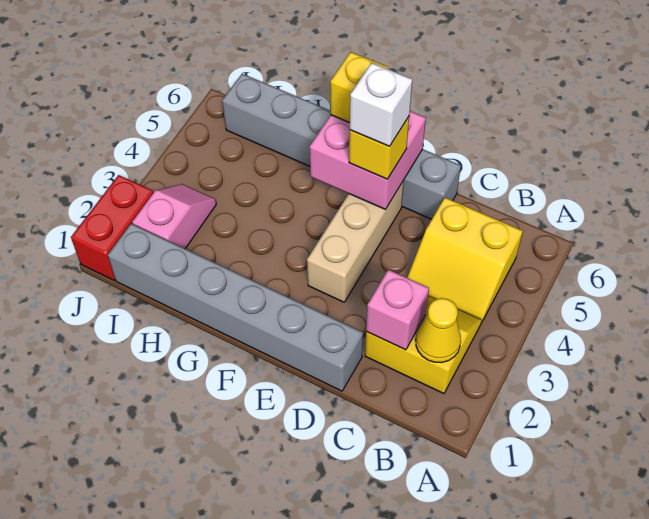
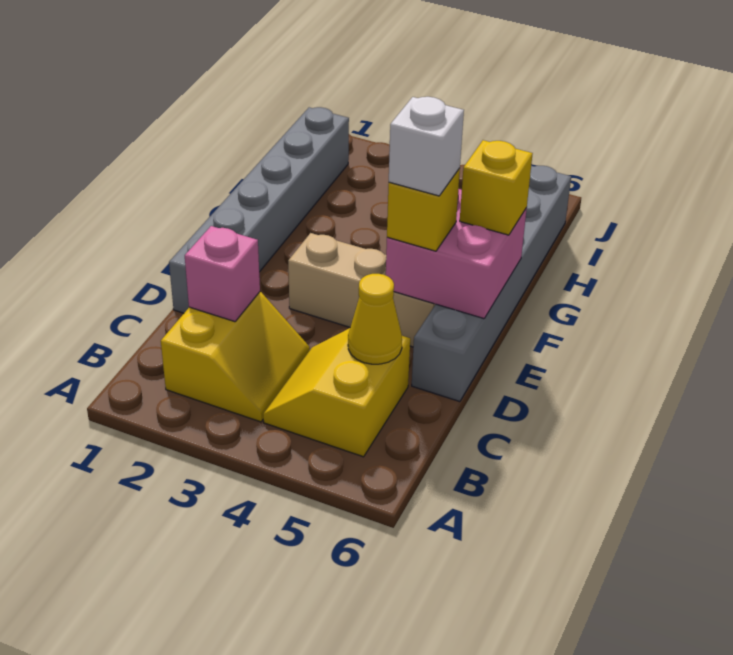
yellow cone B2 level 2 -> yellow cone C5 level 2
pink slope I2:I3 level 1 top 2 -> none
red brick J1:J2 level 1 -> none

